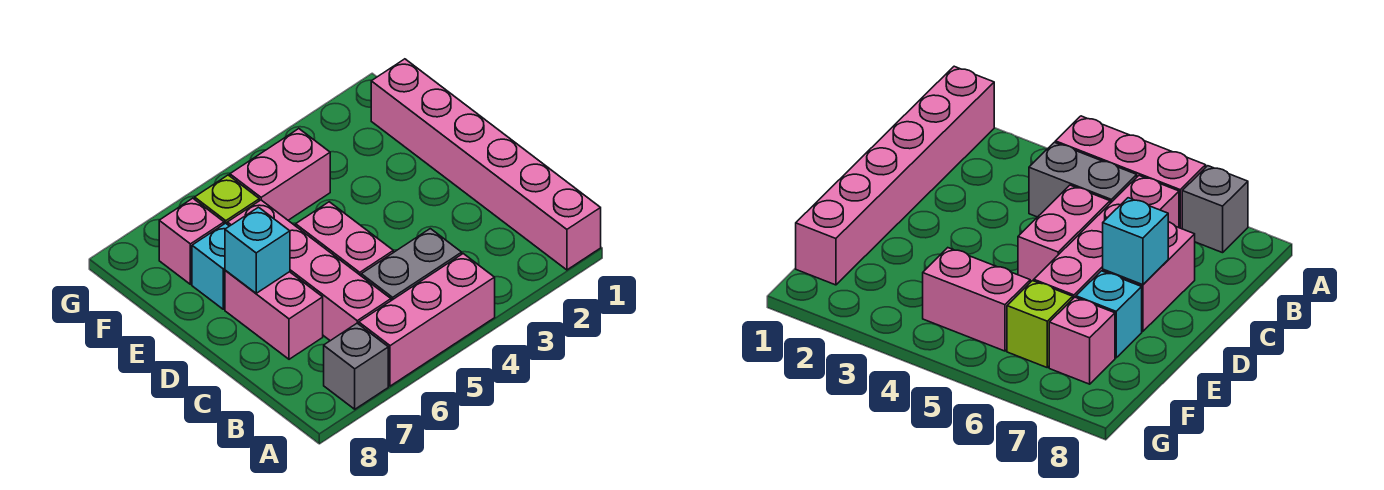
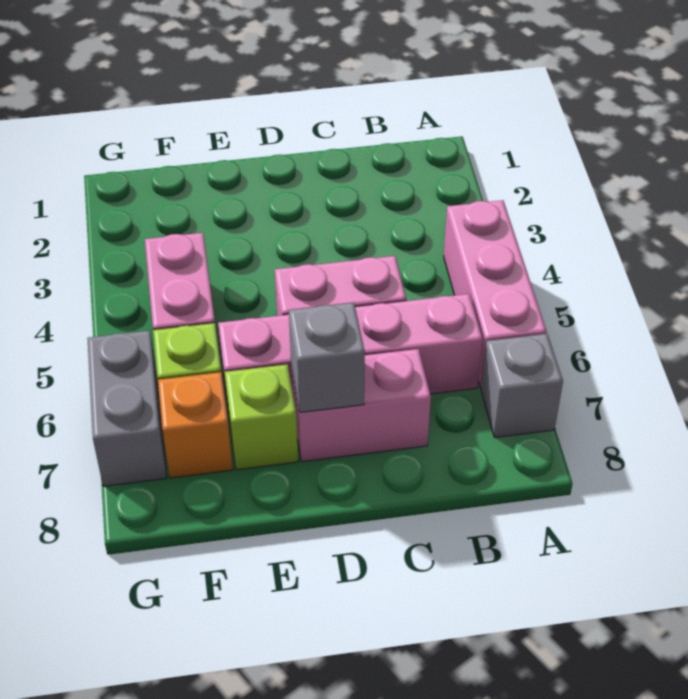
pink brick A1:F1 level 1 -> none
grey brick B4:B5 level 1 -> grey brick G6:G7 level 1
cyan brick D7 level 2 -> grey brick D7 level 2
cyan brick E7 level 1 -> lime brick E7 level 1
pink brick F7 level 1 -> orange brick F7 level 1

